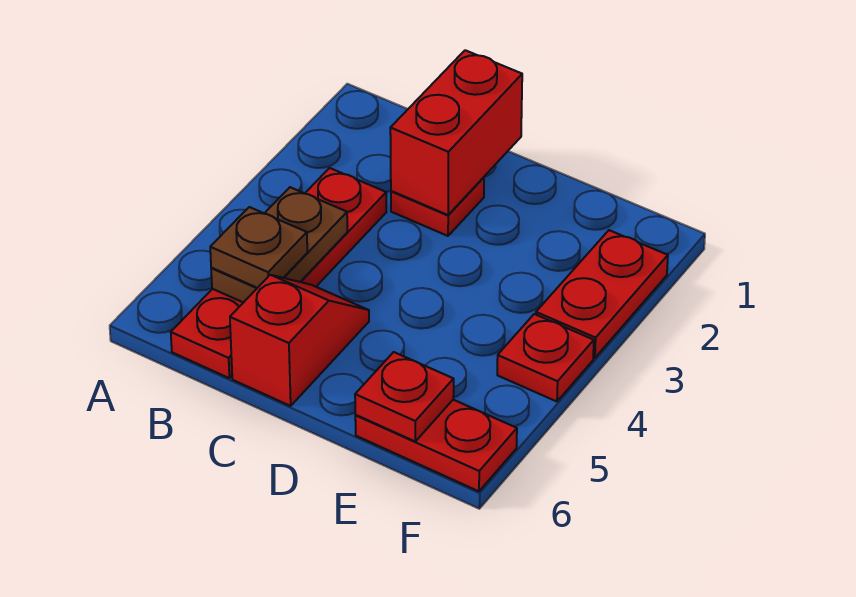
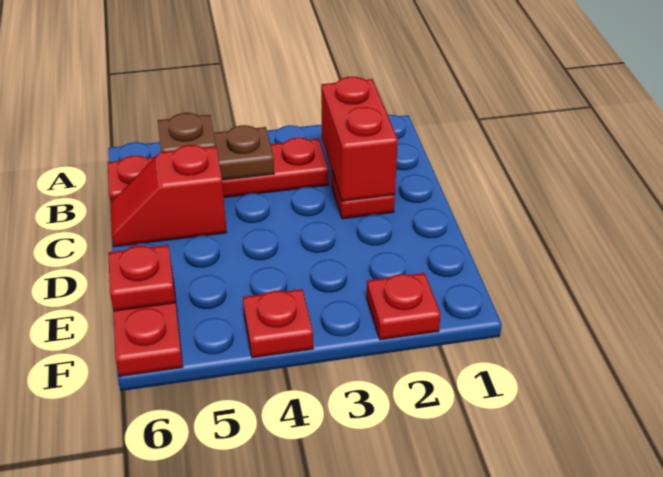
red brick C1:C2 level 2 -> red brick B2:C2 level 2
red slope C5:C6 level 1 top 6 -> red slope C5:C6 level 1 top 5
red plate F2:F3 level 1 -> red plate F2 level 1

